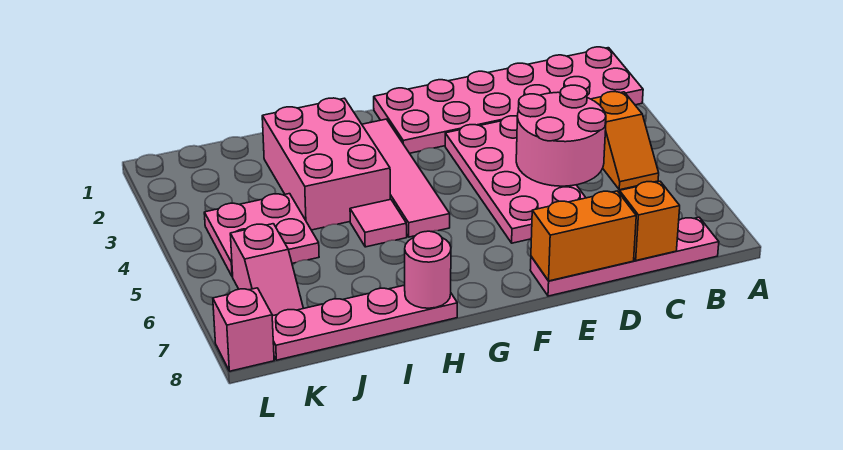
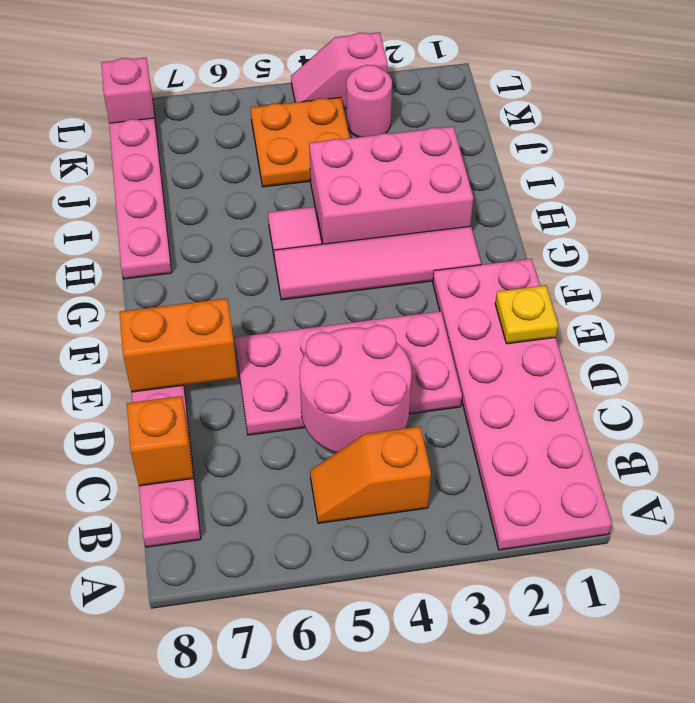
orange brick D8:E8 level 2 -> orange brick E7:E8 level 2
none -> yellow plate E1 level 2
pink round brick H8 level 2 -> pink round brick K3 level 1
pink plate J4:K5 level 1 -> orange plate J4:K5 level 1
pink slope K6:K7 level 1 top 6 -> pink slope L3:L4 level 1 top 3

